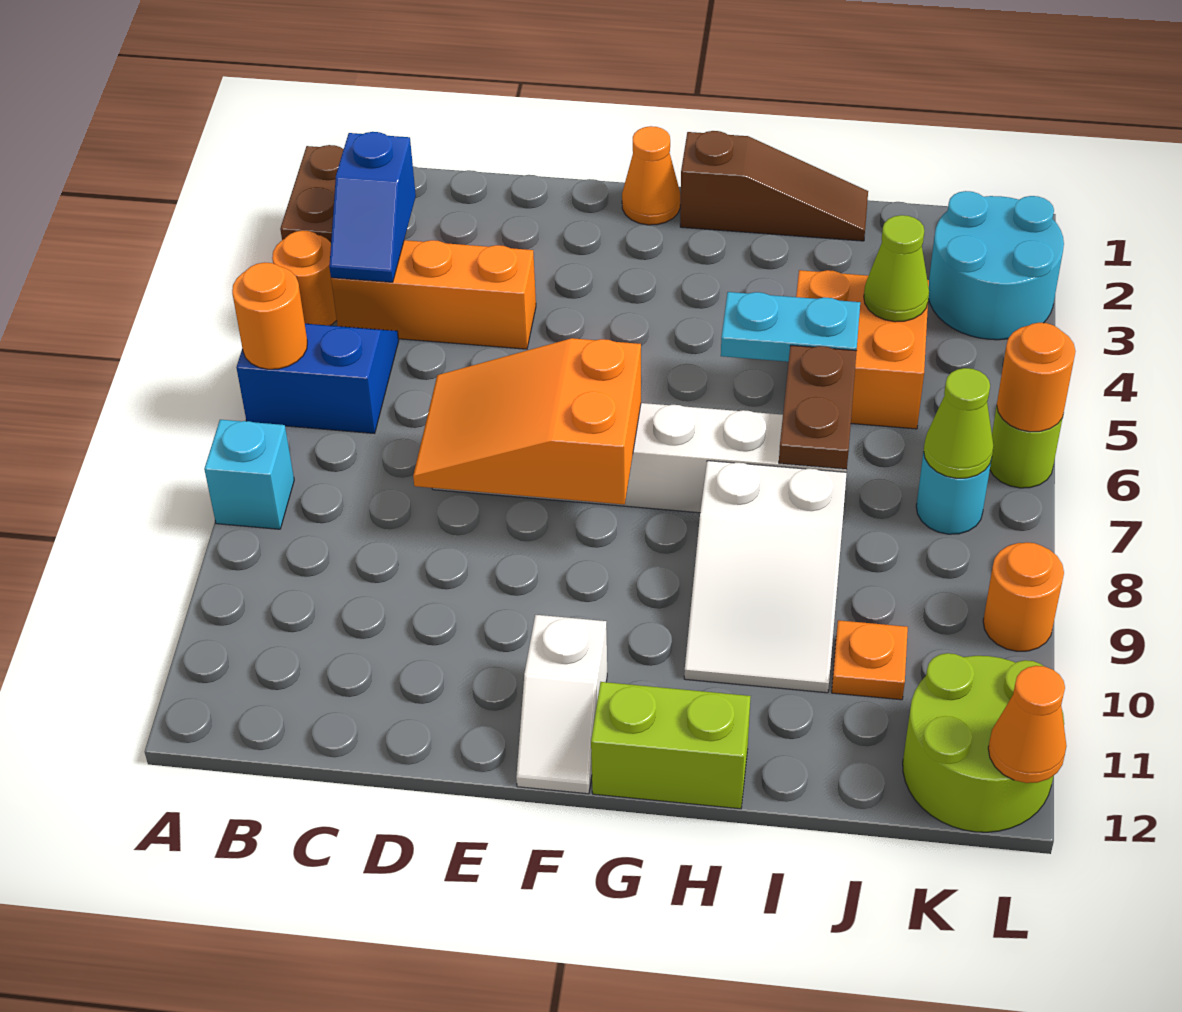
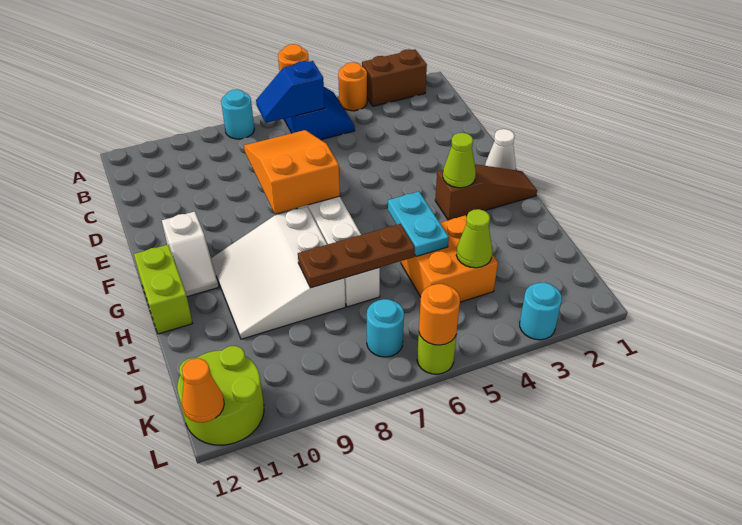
cyan brick A8 level 1 -> cyan round brick A8 level 1
blue slope B3:B4 level 2 top 3 -> blue slope B6:B7 level 2 top 6
orange brick B4:D4 level 1 -> none
orange cone F1 level 1 -> white cone F1 level 1
white slope F11:F12 level 1 top 11 -> white slope F11:G11 level 1 top F
brown slope G1:I1 level 1 top G -> brown slope G1:G3 level 1 top 3
white slope H8:I10 level 1 top 8 -> white slope G8:I10 level 1 top 8
brown plate I6:I7 level 2 -> brown plate I6:I8 level 2
orange plate J10 level 1 -> none
cyan round brick K2:L3 level 1 -> cyan round brick L3 level 1
lime cone K7 level 2 -> lime cone G3 level 2
orange round brick L9 level 1 -> none

